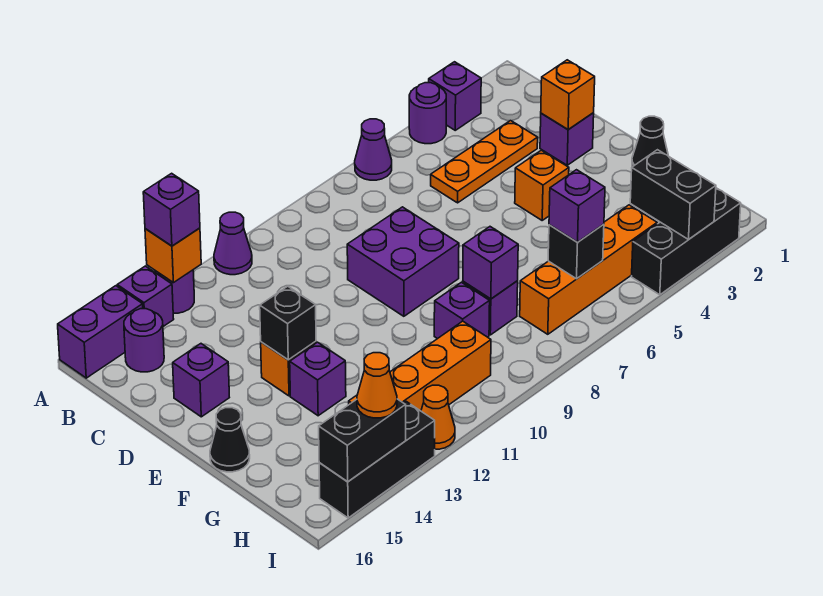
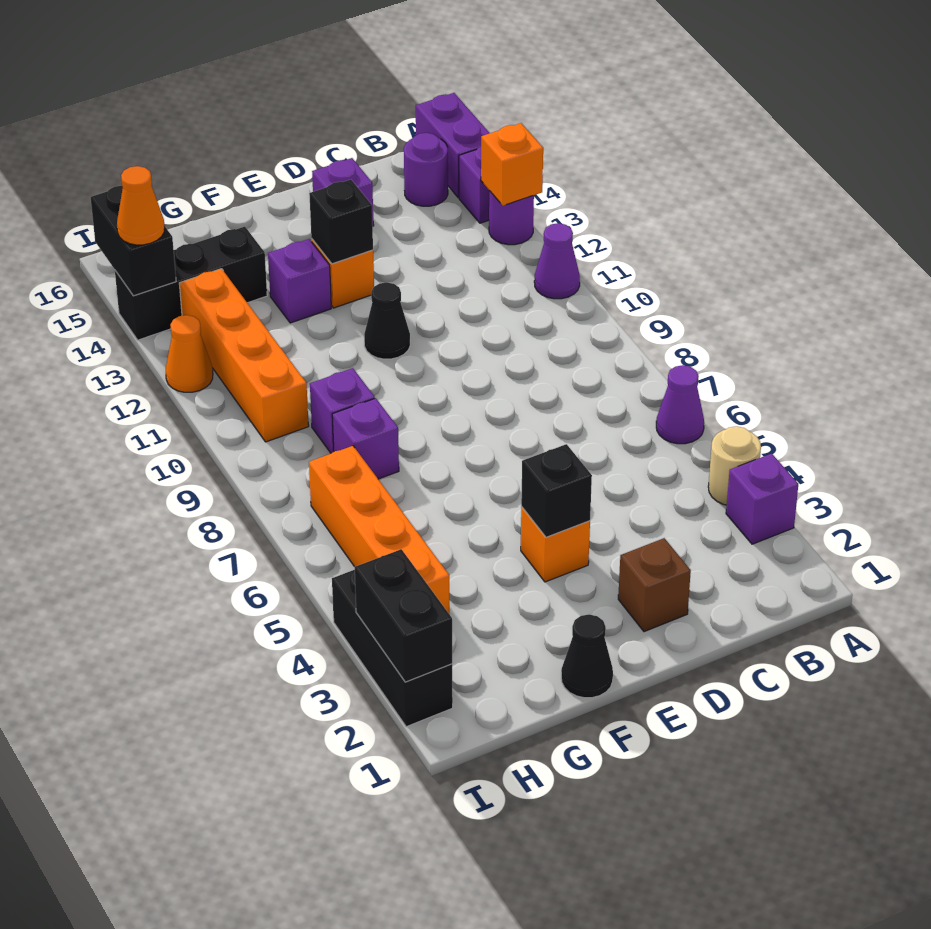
purple round brick A4 level 1 -> tan round brick A4 level 1
purple brick A13 level 3 -> none
orange plate C3:C5 level 1 -> none
purple brick D2 level 1 -> brown brick D2 level 1
orange brick D2 level 2 -> none
purple brick D8:E9 level 1 -> none
black cone F16 level 1 -> black cone E11 level 1
purple brick G8 level 2 -> none
black brick H3:I3 level 2 -> black brick I2:I3 level 2
black brick H6 level 2 -> black brick E4 level 2
purple brick H6 level 3 -> none
black brick I13:I15 level 1 -> black brick G14:I14 level 1

